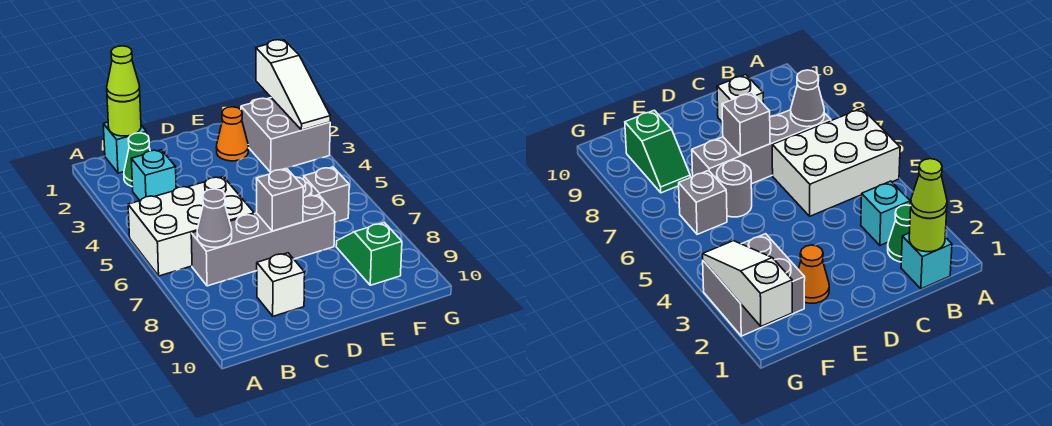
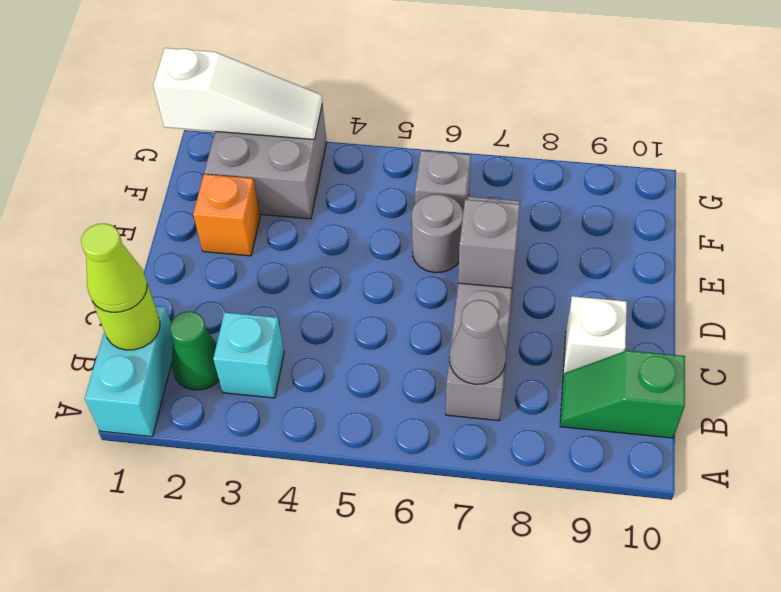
white brick A5:C6 level 1 -> none
cyan brick B1 level 1 -> cyan brick A1:B1 level 1
orange cone E2 level 1 -> orange brick E2 level 1
green slope F8:F9 level 1 top 9 -> green slope B9:B10 level 1 top 10

